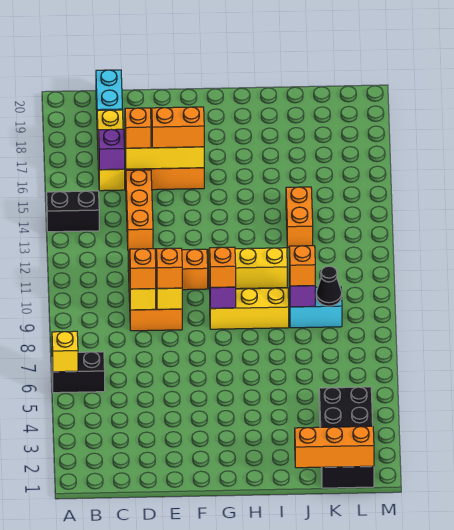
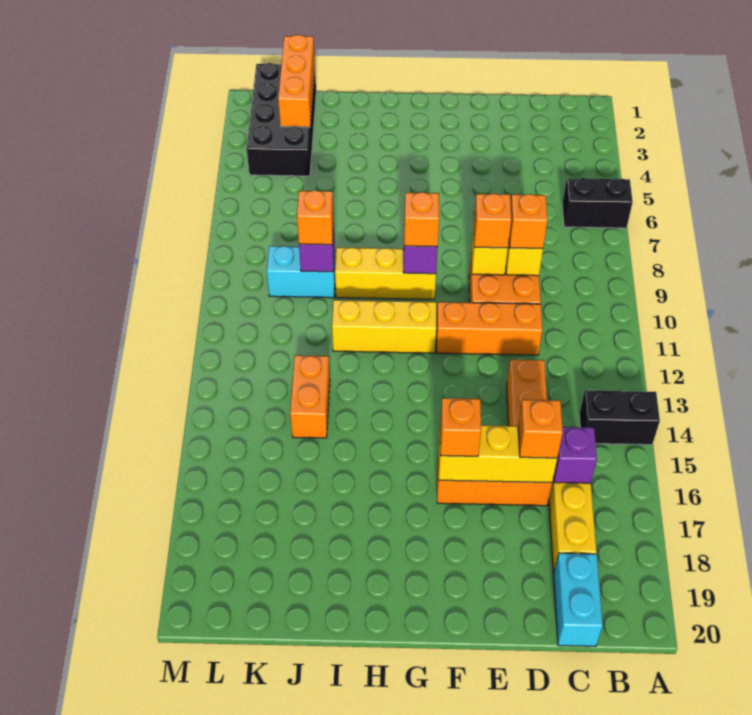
yellow brick A6 level 2 -> none
orange brick E16:F16 level 3 -> orange brick F16 level 3
orange brick J1:L1 level 2 -> orange brick K1:K3 level 2
black cone K9 level 2 -> none

